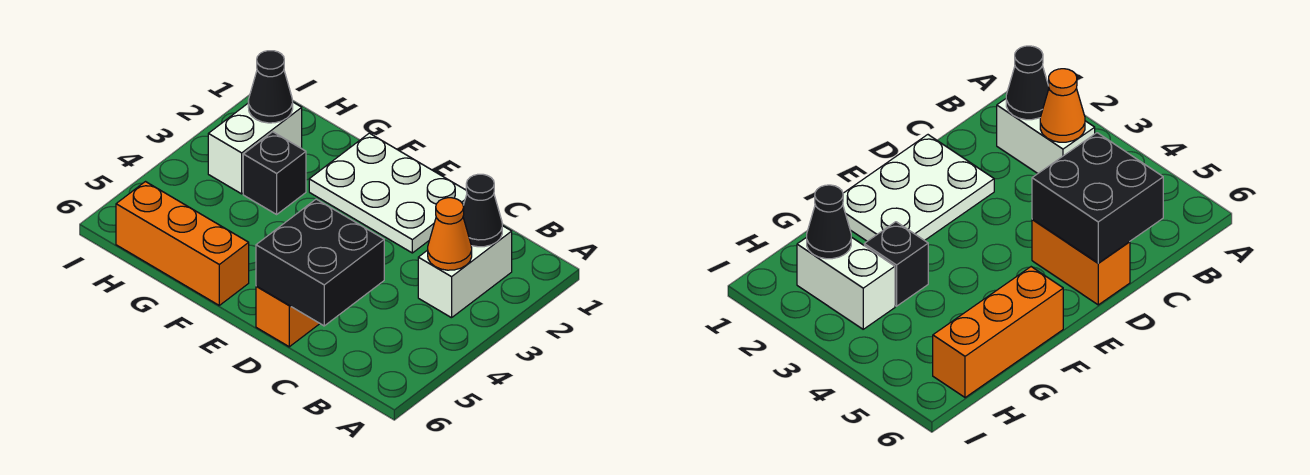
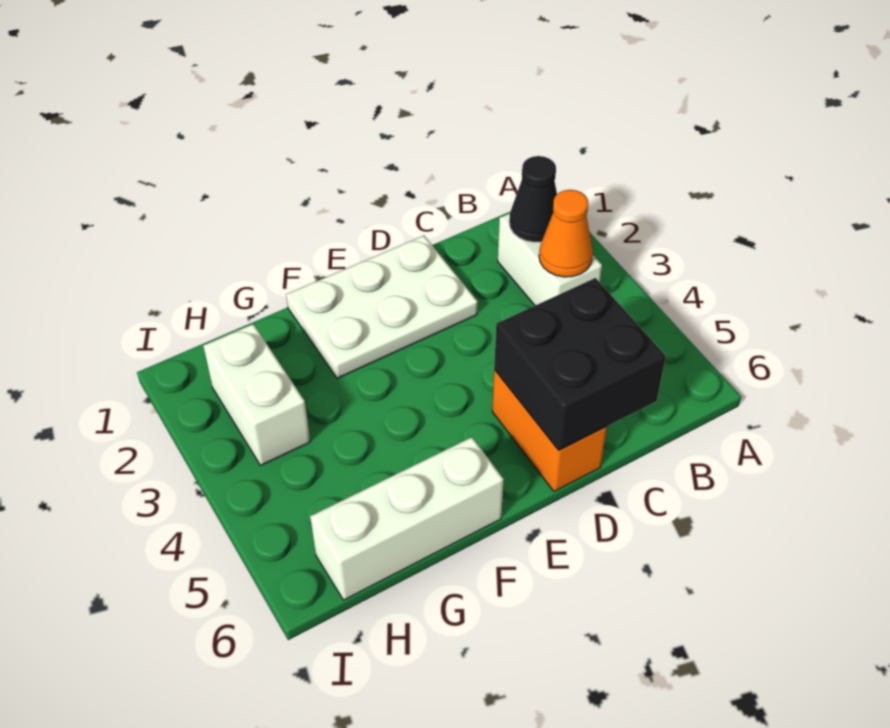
orange brick F6:H6 level 1 -> white brick F6:H6 level 1
black brick G3 level 1 -> none
black cone H2 level 2 -> none

